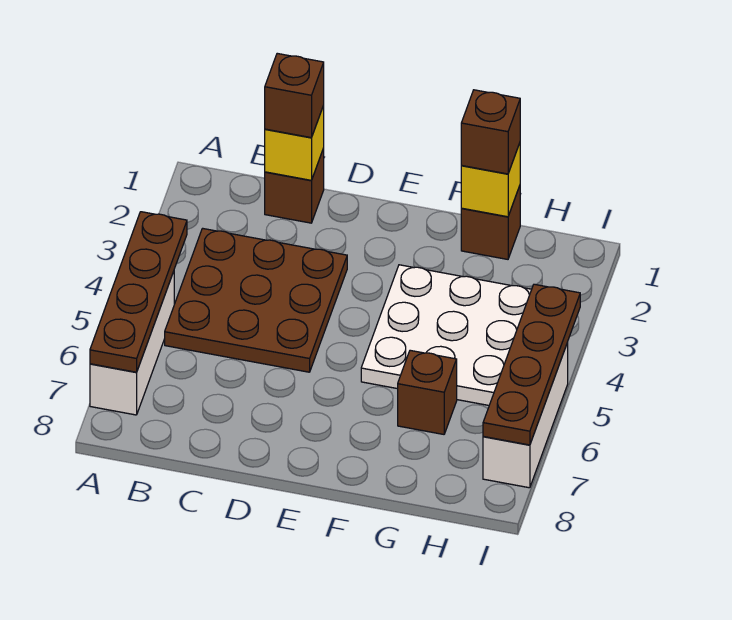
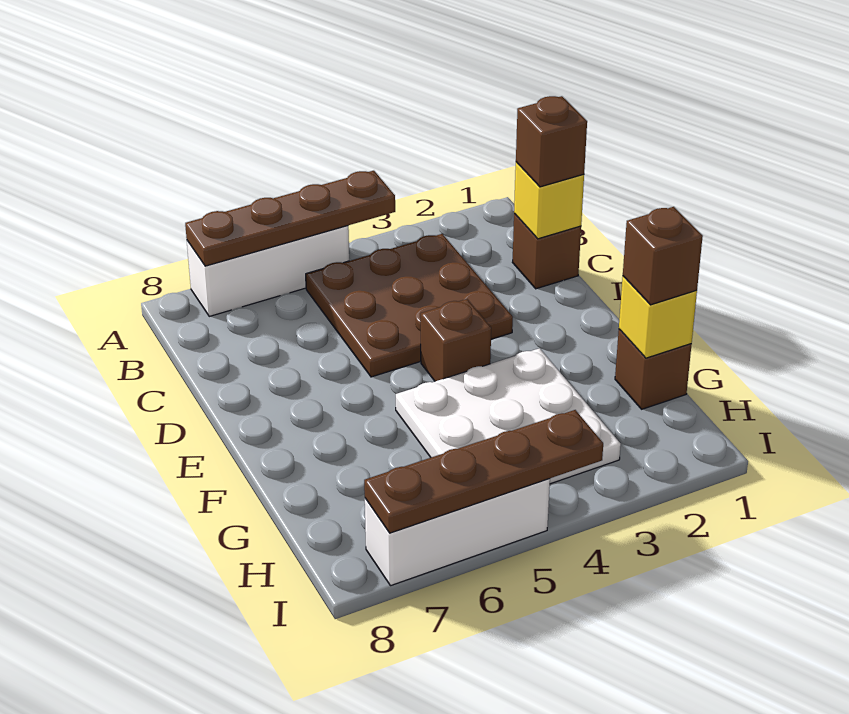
brown brick G6 level 1 -> brown brick E4 level 1

